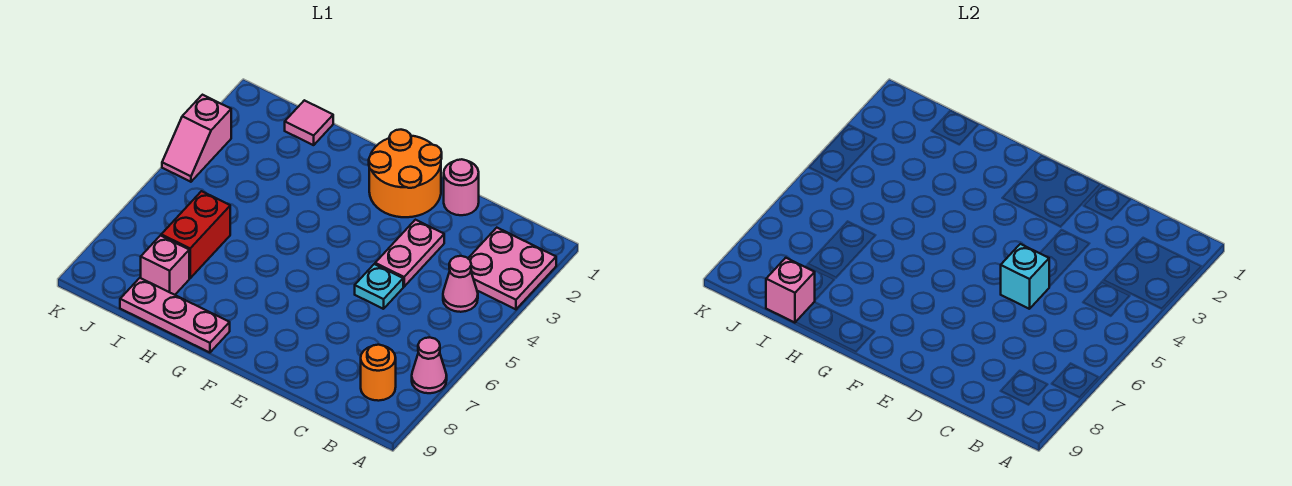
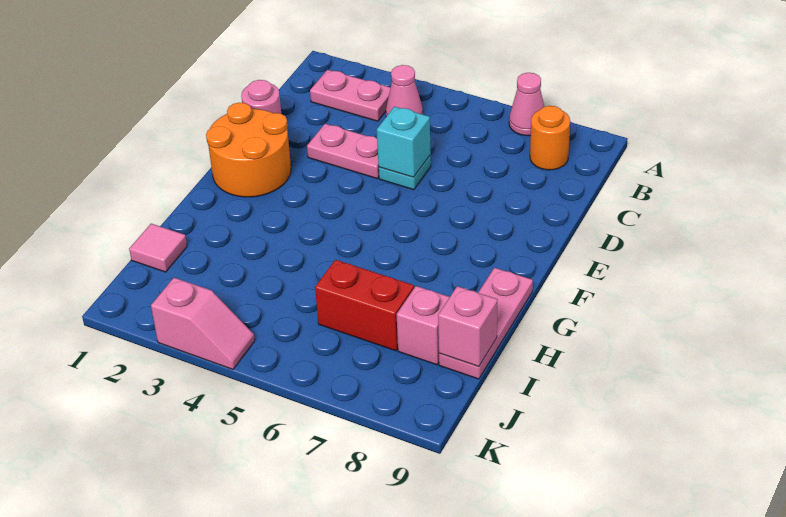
pink plate A2:B3 level 1 -> pink plate B2:B3 level 1

